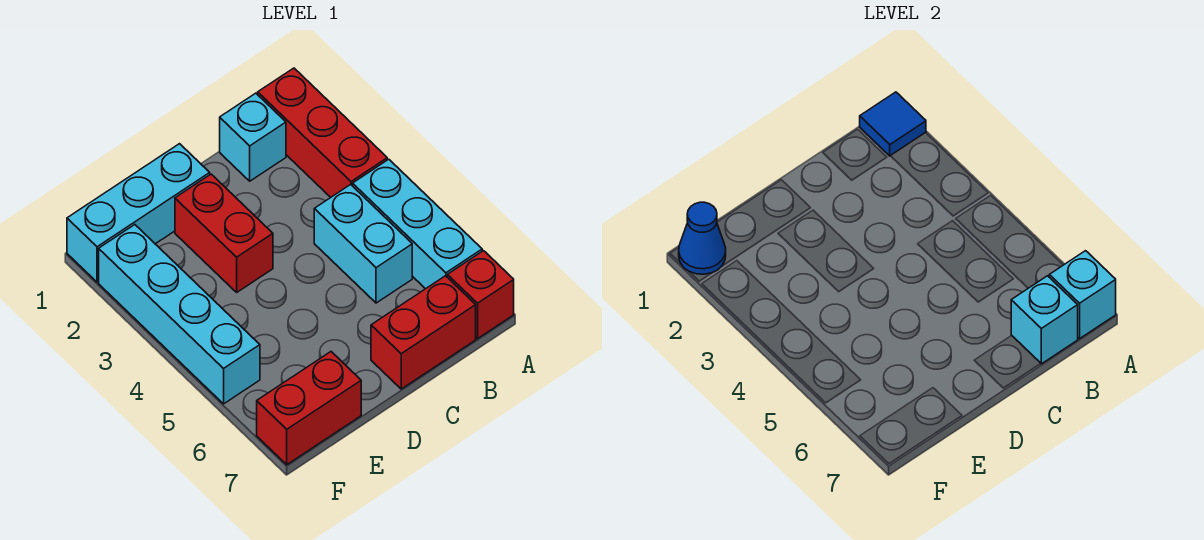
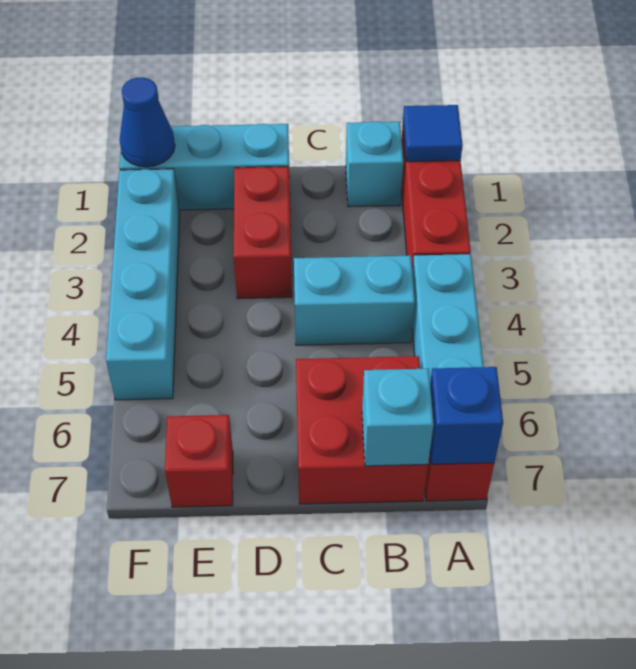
cyan brick A7 level 2 -> blue brick A7 level 2
cyan brick B4:B5 level 1 -> cyan brick B4:C4 level 1
red brick B7:C7 level 1 -> red brick B6:C7 level 1
red brick E7:F7 level 1 -> red brick E7 level 1

